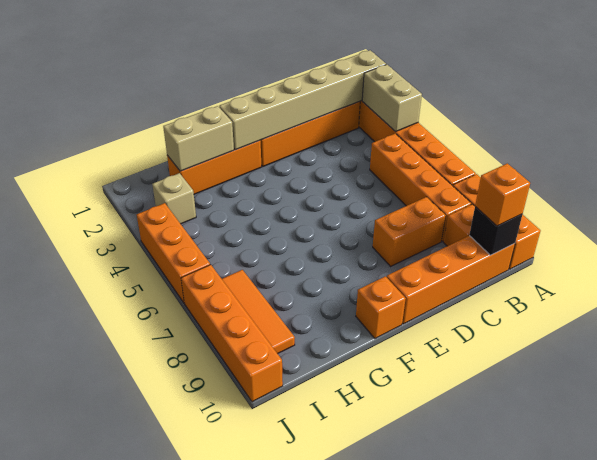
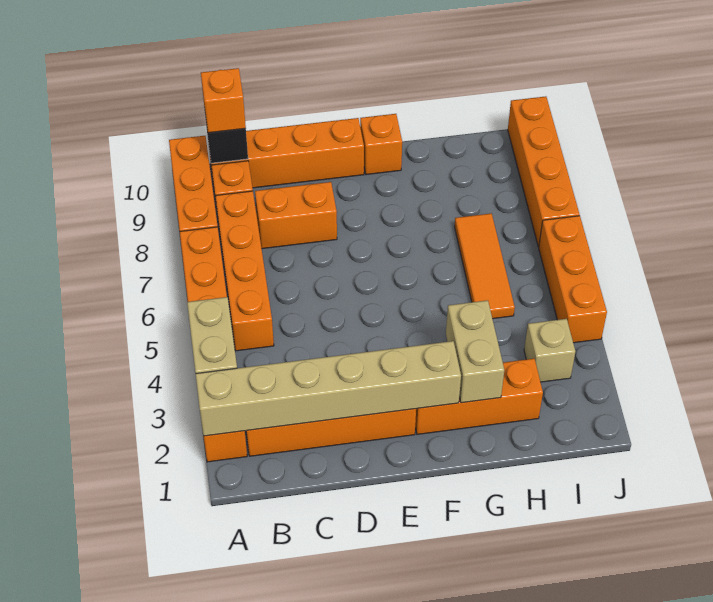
tan brick G2:H2 level 2 -> tan brick G2:G3 level 2
orange tile I7:I9 level 1 -> orange tile H5:H7 level 1

